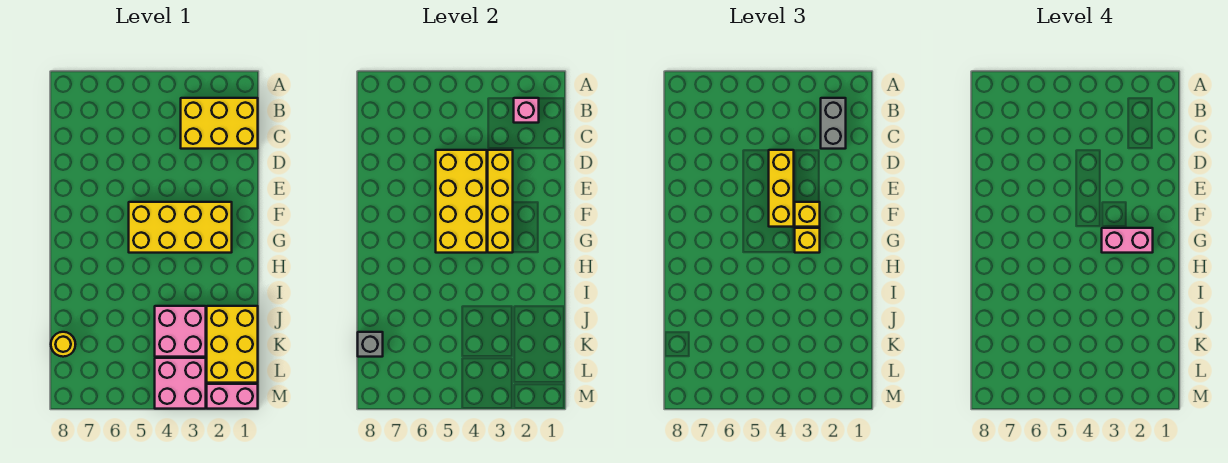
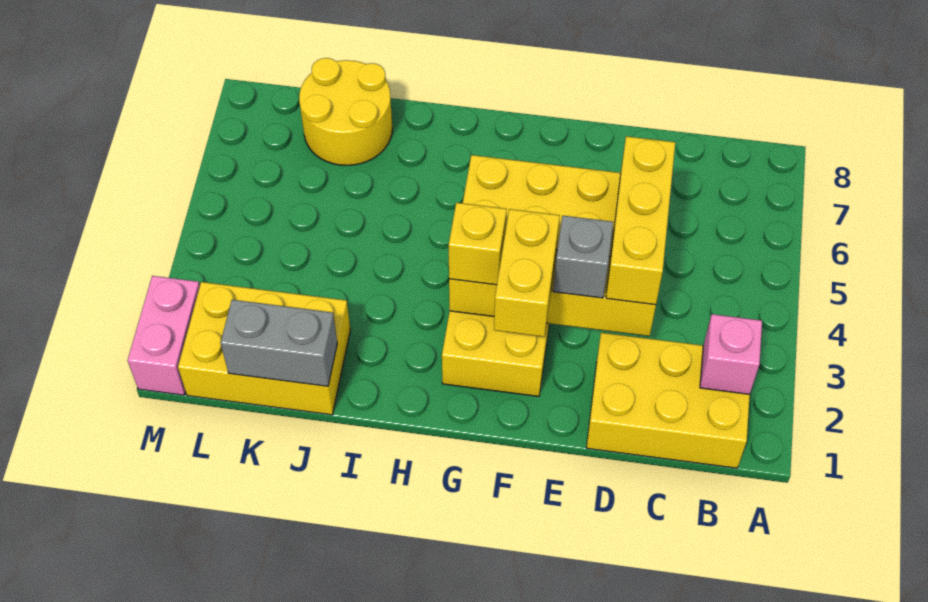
yellow brick B1:C3 level 1 -> yellow brick B1:D2 level 1
grey brick B2:C2 level 3 -> grey brick J1:K1 level 2
yellow brick D4:F4 level 3 -> yellow brick D3:D5 level 3
yellow brick F3 level 3 -> yellow brick F2:F3 level 3
pink brick G2:G3 level 4 -> none
pink brick J3:K4 level 1 -> none
yellow round brick K8 level 1 -> yellow round brick J7:K8 level 1
grey brick K8 level 2 -> grey brick E3 level 3
pink brick L3:M4 level 1 -> none

